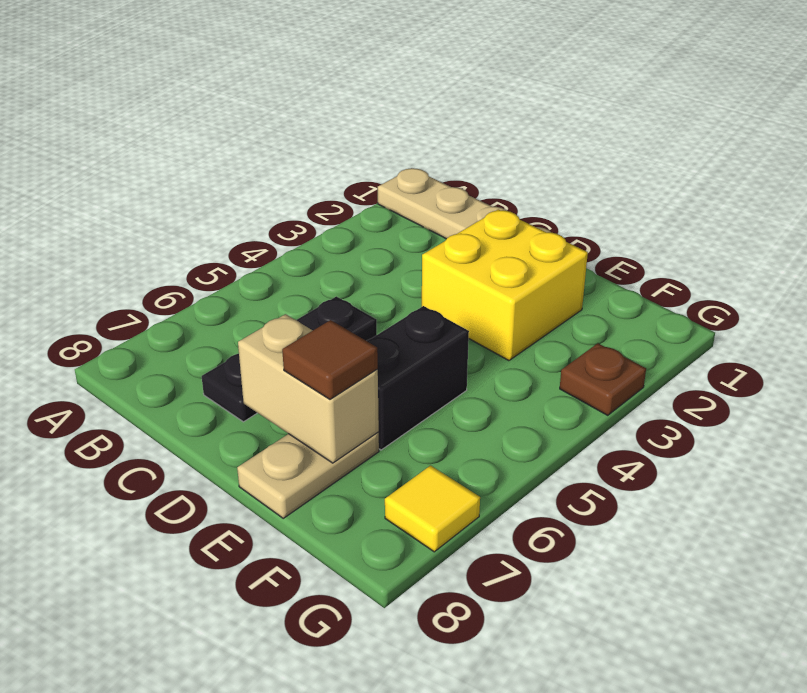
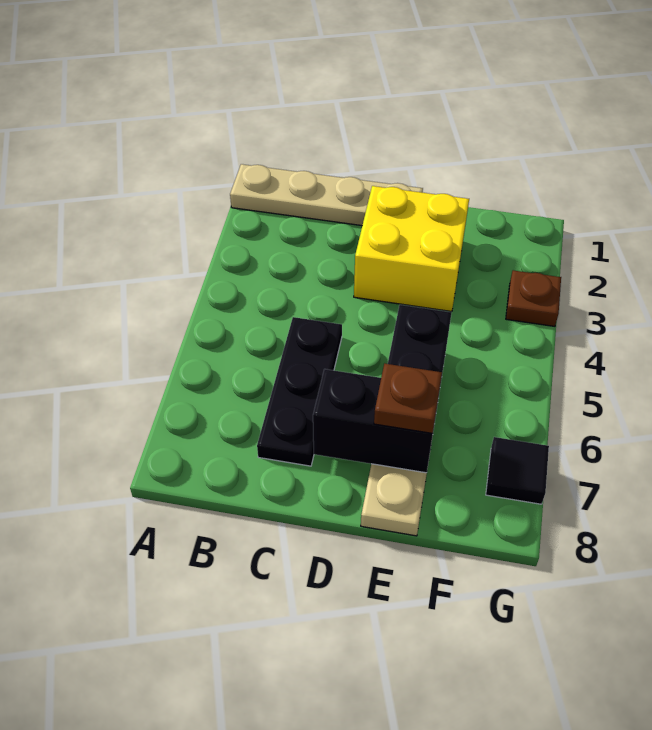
tan brick D7:E7 level 2 -> black brick D7:E7 level 2
brown tile E7 level 3 -> brown plate E7 level 3
yellow tile G7 level 1 -> black tile G7 level 1

